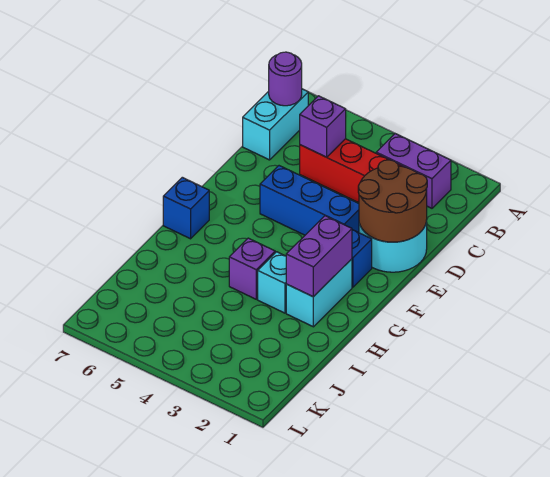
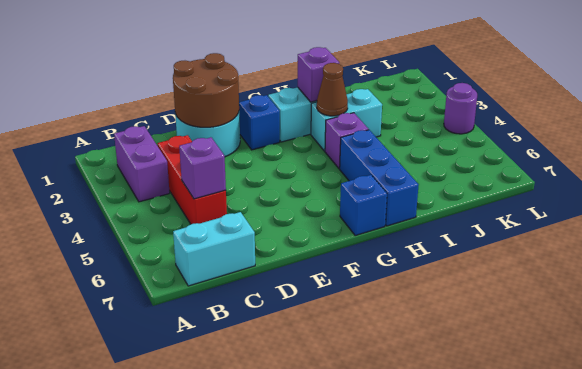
purple round brick B7 level 2 -> purple round brick L4 level 1
blue brick E3:E5 level 1 -> blue brick H5:H7 level 1
purple brick G2:H2 level 2 -> purple brick H2 level 2
cyan brick H3 level 1 -> cyan brick H3:I3 level 1
none -> brown cone H3 level 2

